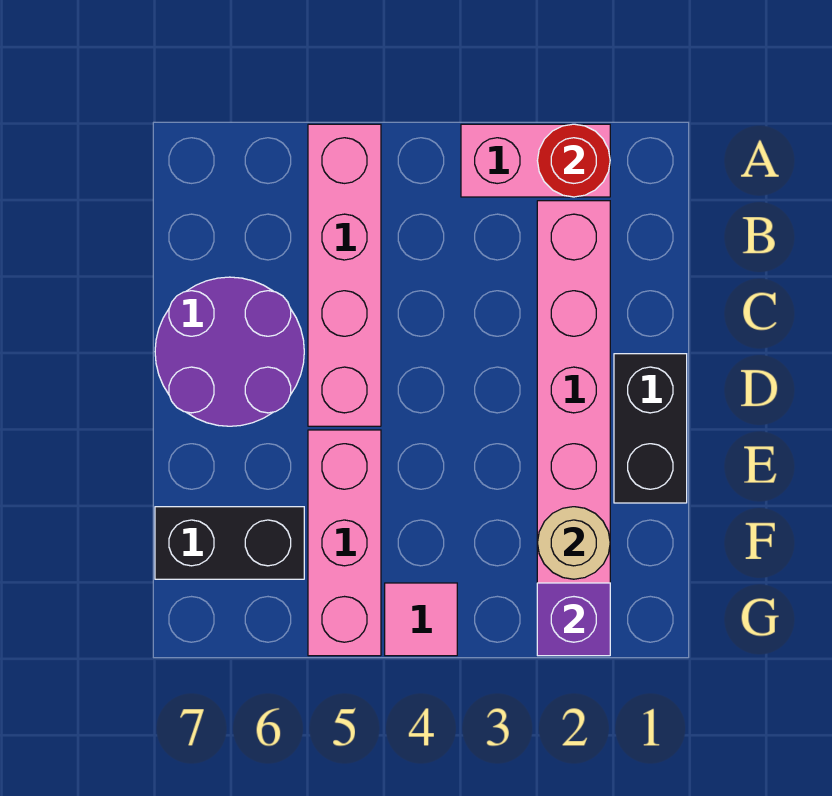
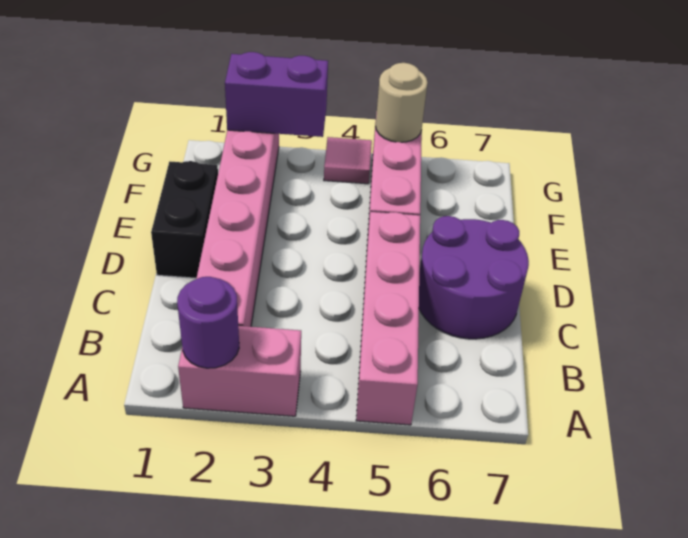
red round brick A2 level 2 -> purple round brick A2 level 2
tan round brick F2 level 2 -> tan round brick G5 level 2
black brick F6:F7 level 1 -> none
purple brick G2 level 2 -> purple brick G2:G3 level 2

